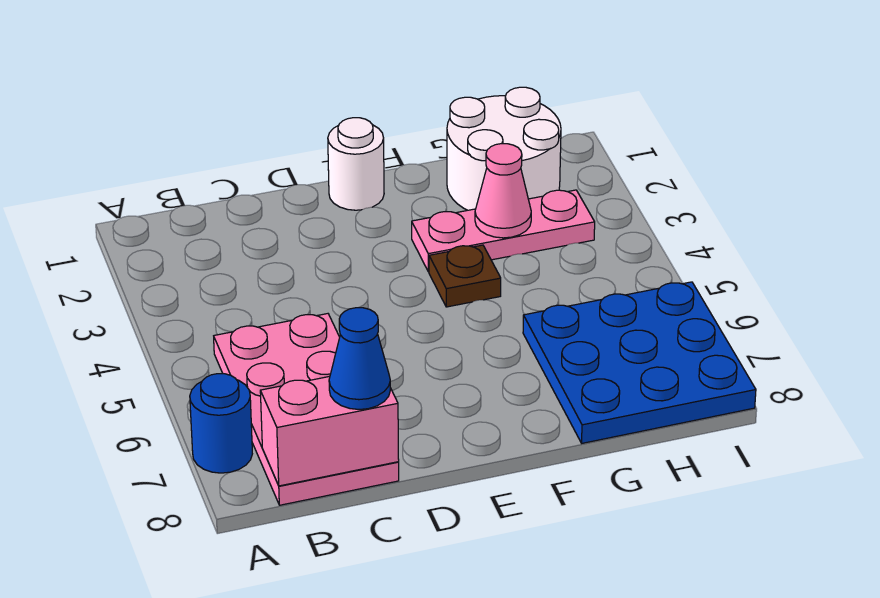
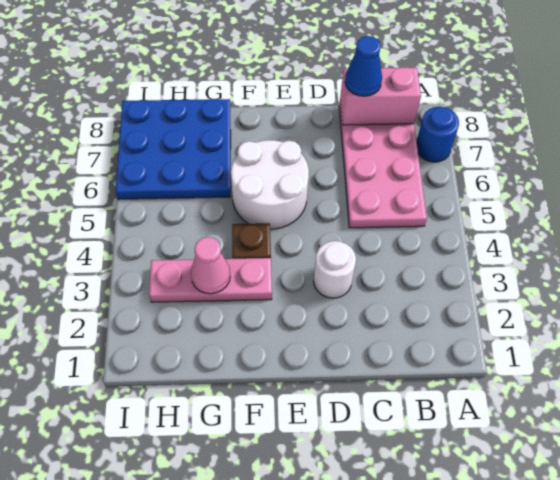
white round brick E1 level 1 -> white round brick D3 level 1
white round brick G1:H2 level 1 -> white round brick E5:F6 level 1

